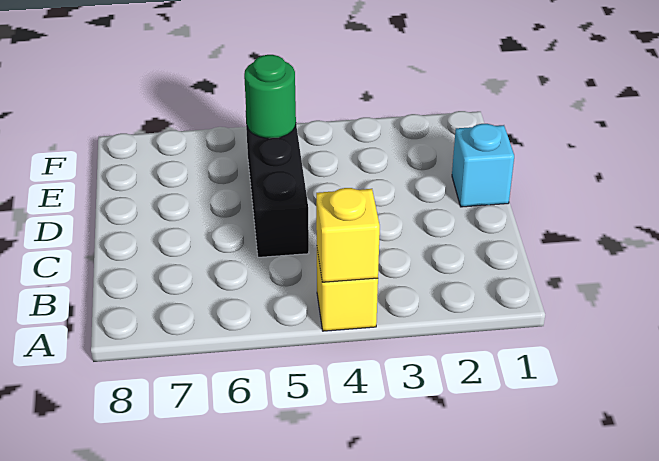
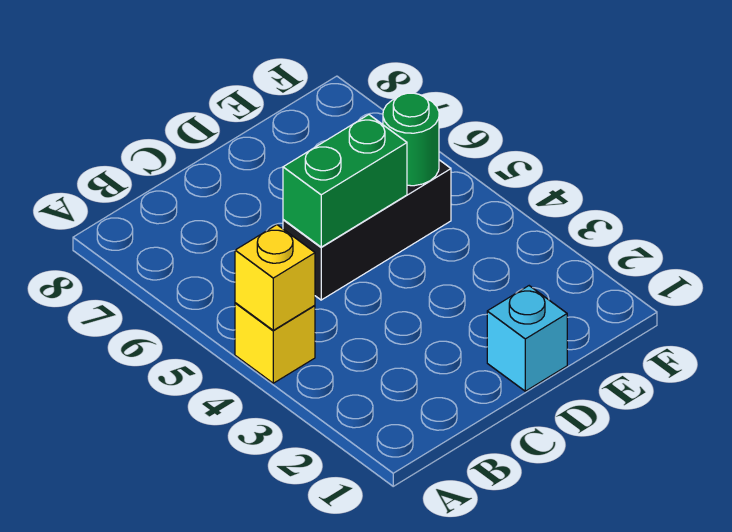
none -> green brick C5:D5 level 2

